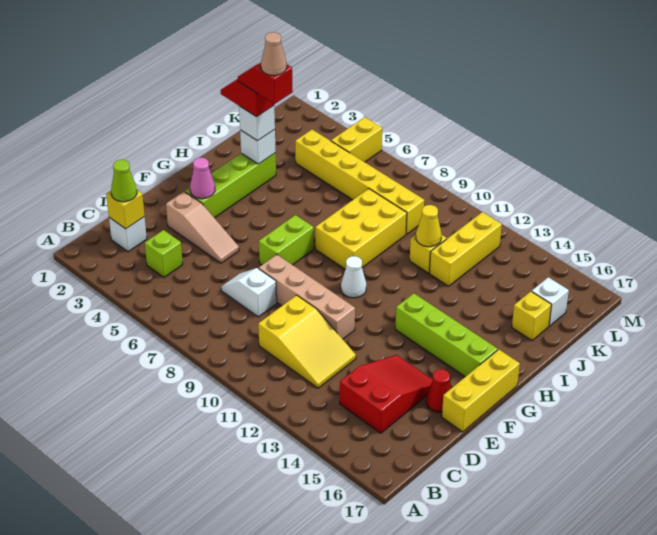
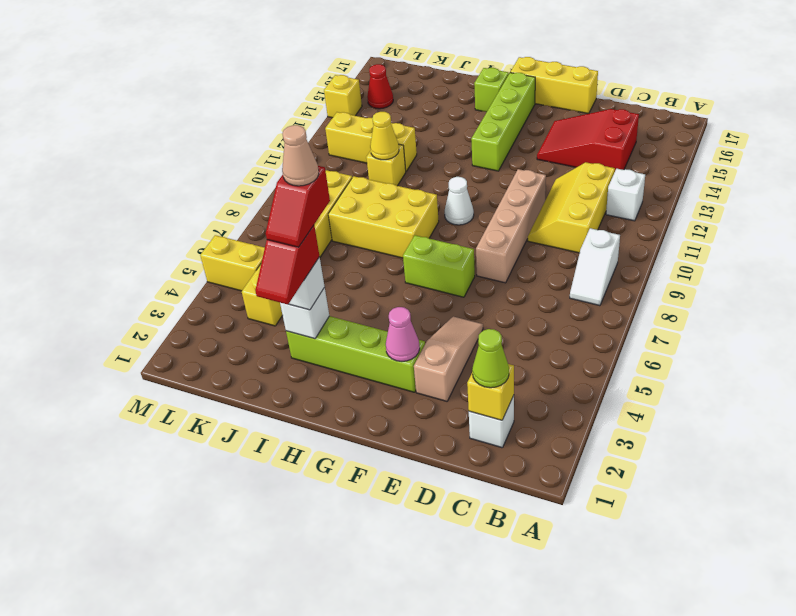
lime brick C4 level 1 -> lime brick H16 level 1
yellow slope C10:D12 level 1 top 10 -> yellow slope C10:D12 level 1 top C
white slope D7:D8 level 1 top 8 -> white slope B8:B9 level 1 top 9
red cone E16 level 1 -> red cone L15 level 1
yellow brick J16 level 1 -> yellow brick M14 level 1
white brick K16 level 1 -> white brick B12 level 1

